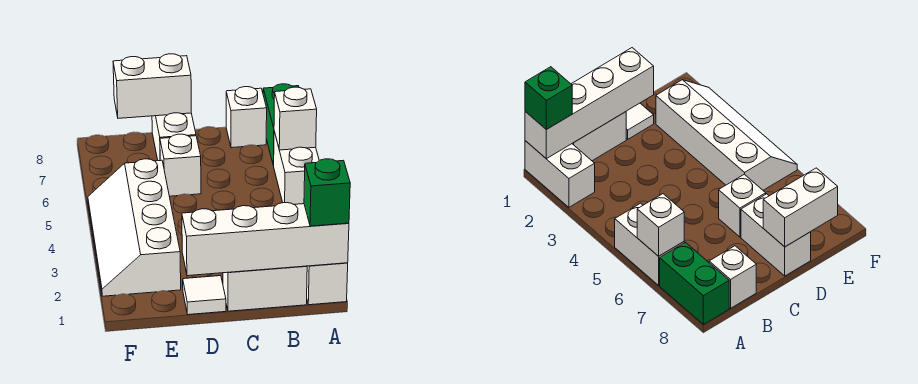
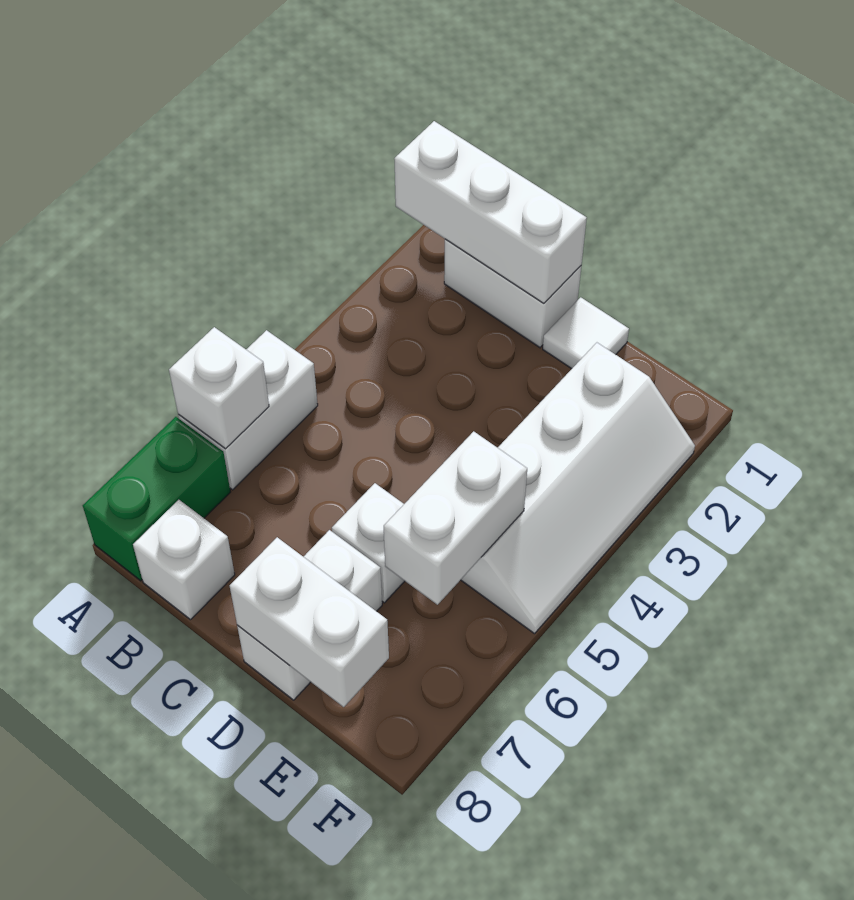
white brick A1:A2 level 1 -> white brick E5:E6 level 2
white brick A1:D1 level 2 -> white brick A1:C1 level 2
green brick A1 level 3 -> none

